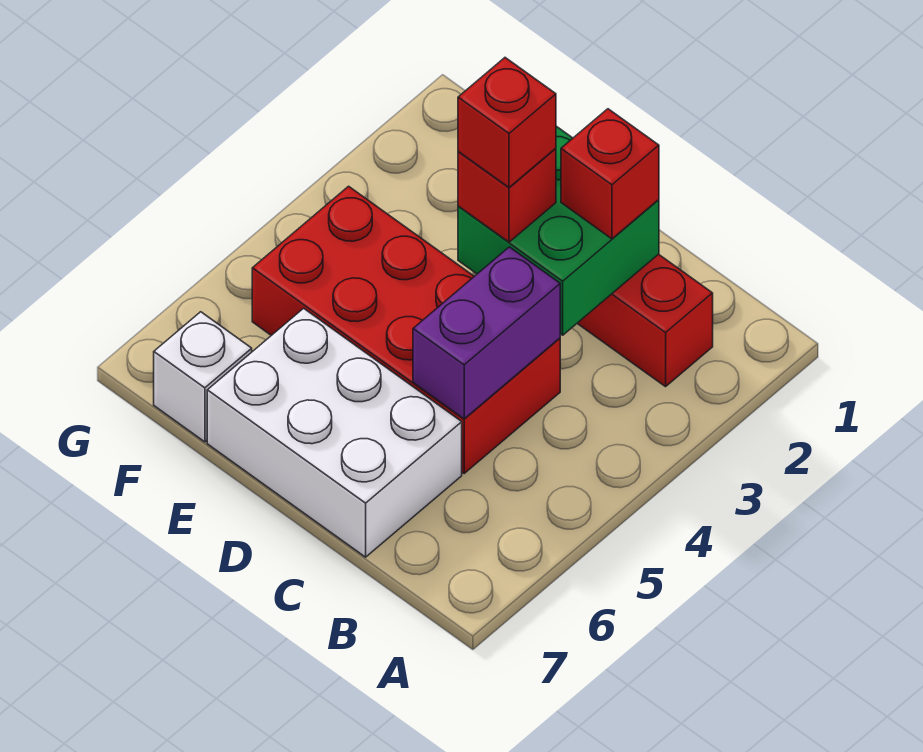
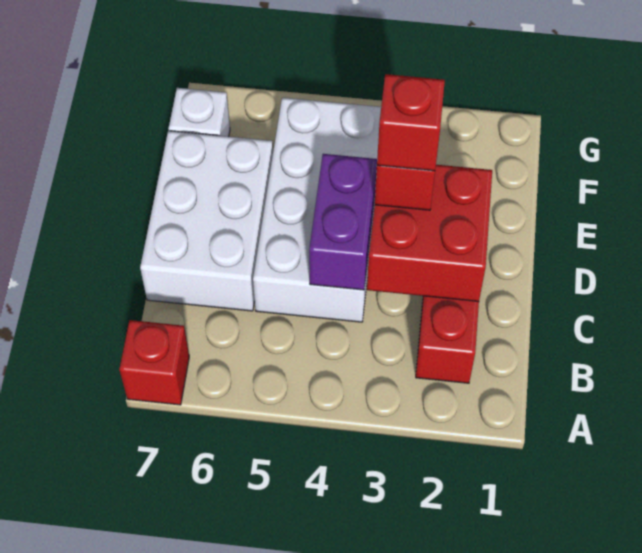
green brick C2:D3 level 2 -> red brick C2:D3 level 2
red brick C2 level 3 -> red brick A7 level 1
red brick C4:F5 level 1 -> white brick C4:F5 level 1
purple brick C4:C5 level 2 -> purple brick C4:D4 level 2

